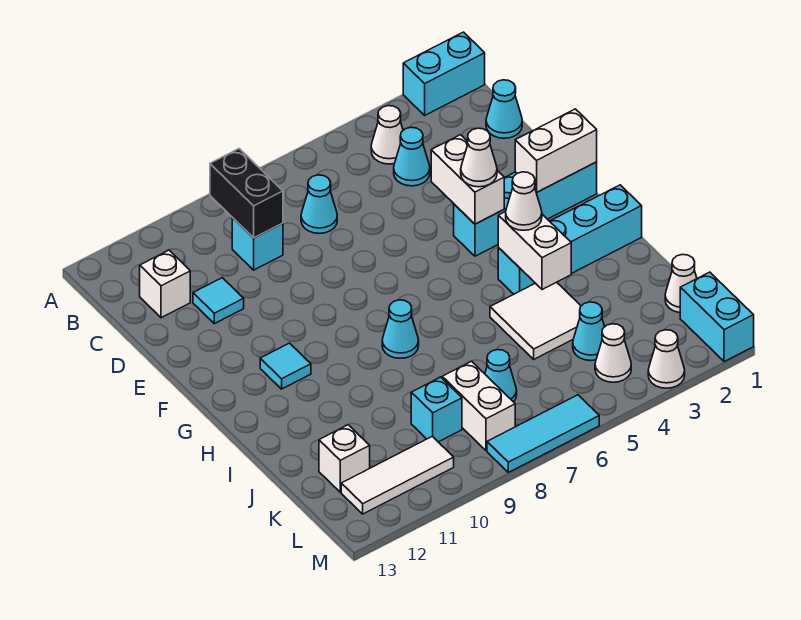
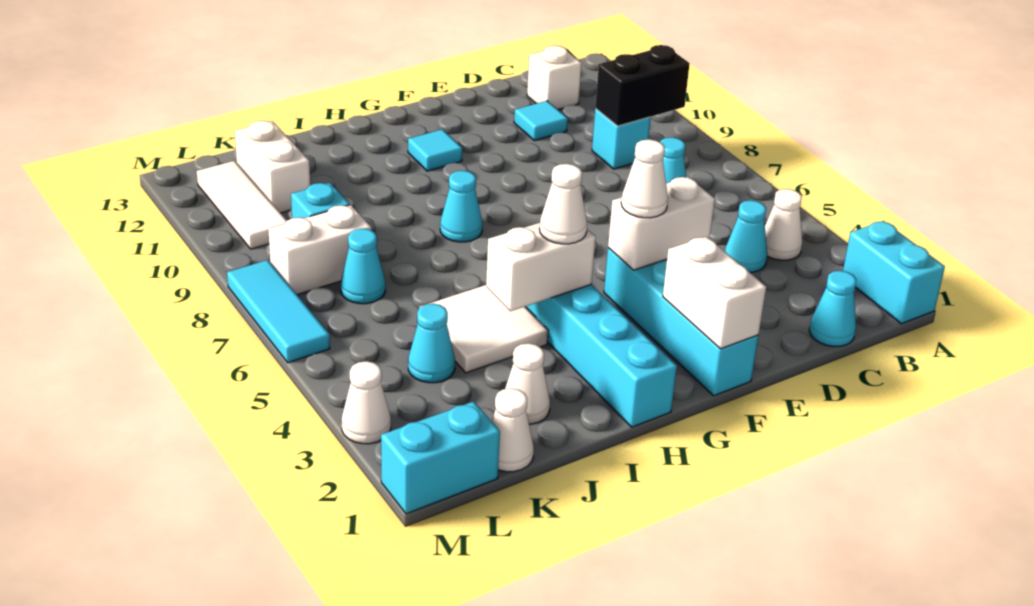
white brick K12 level 1 -> white brick K11:K12 level 1
white cone L4 level 1 -> white cone J2 level 1

